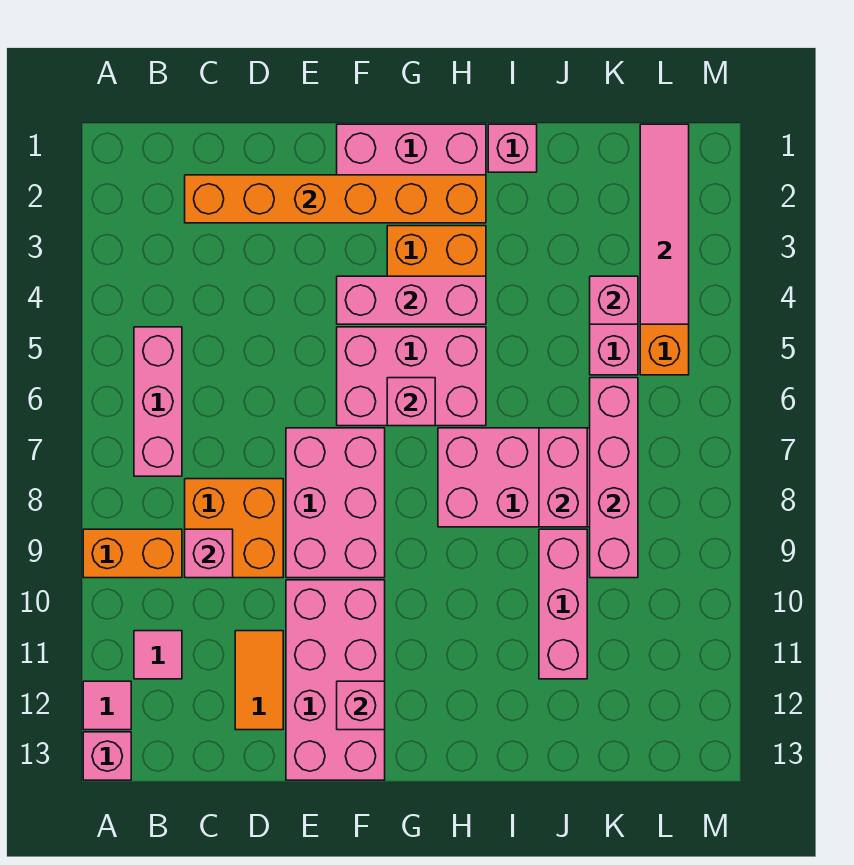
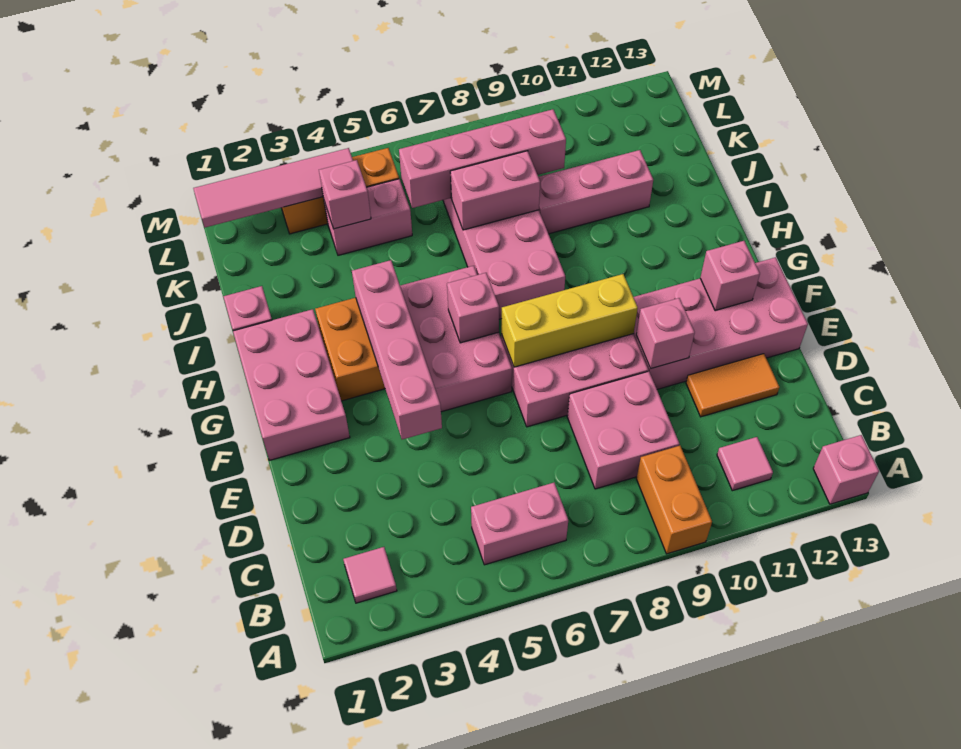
pink tile A12 level 1 -> pink tile B2 level 1
pink brick B5:B7 level 1 -> pink brick B5:B6 level 1
orange brick C2:H2 level 2 -> none
orange brick C8:D9 level 1 -> pink brick C8:D9 level 1
pink brick C9 level 2 -> pink brick E10 level 2
pink brick F4:H4 level 2 -> pink brick E4:H4 level 2
none -> yellow brick F7:F9 level 2

